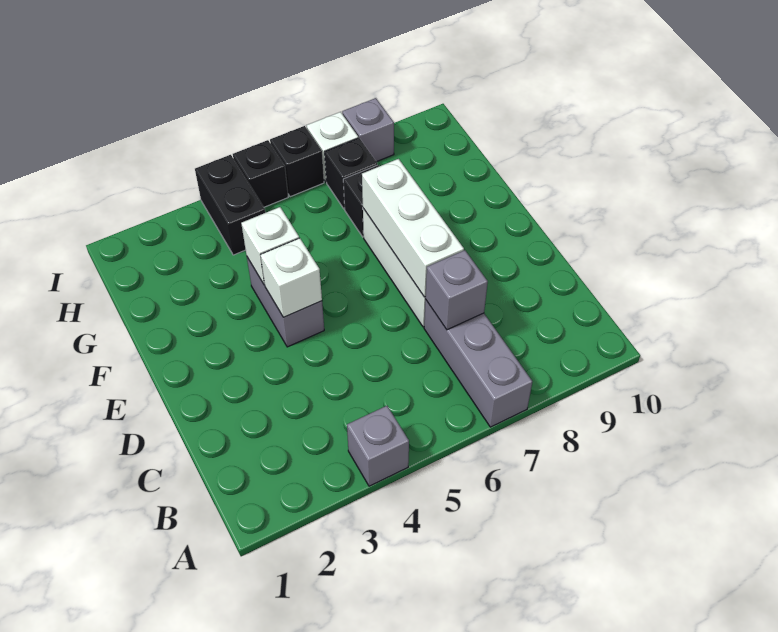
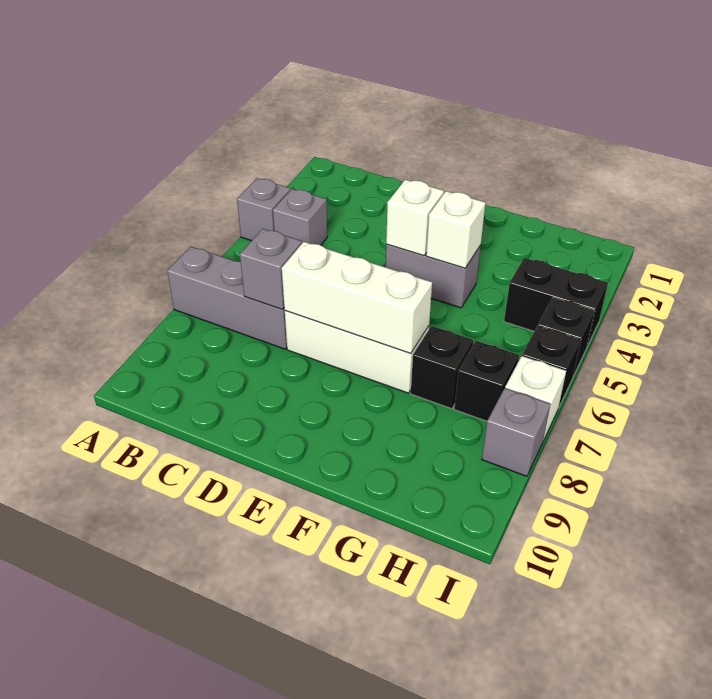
none -> grey brick B4 level 1

